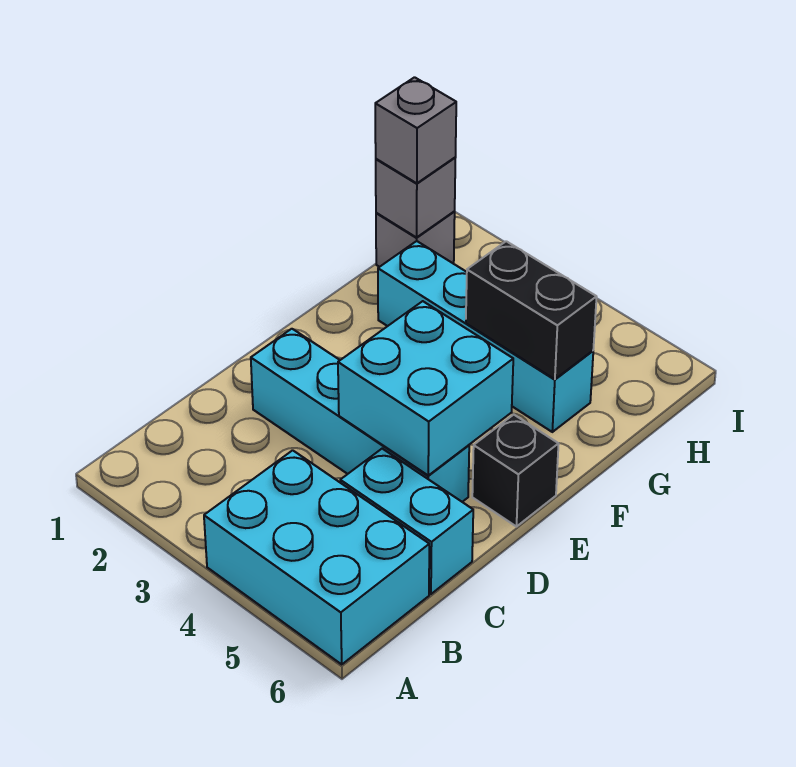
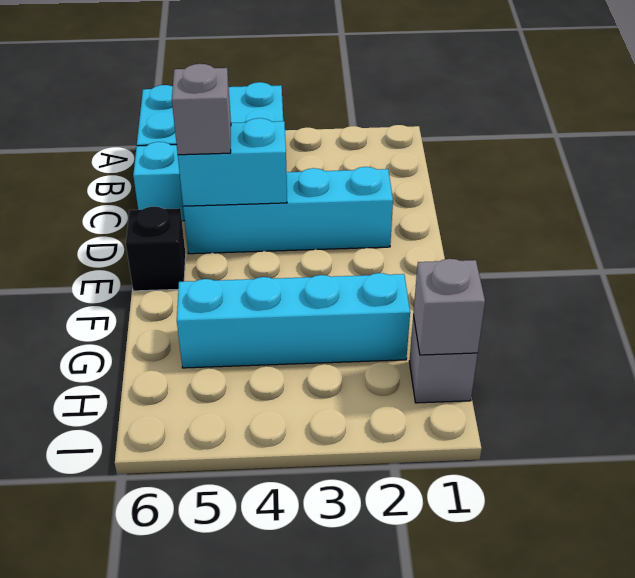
cyan brick D4:E5 level 2 -> cyan brick D4:D5 level 2
black brick G4:G5 level 2 -> none
grey brick H1 level 3 -> grey brick D5 level 3

